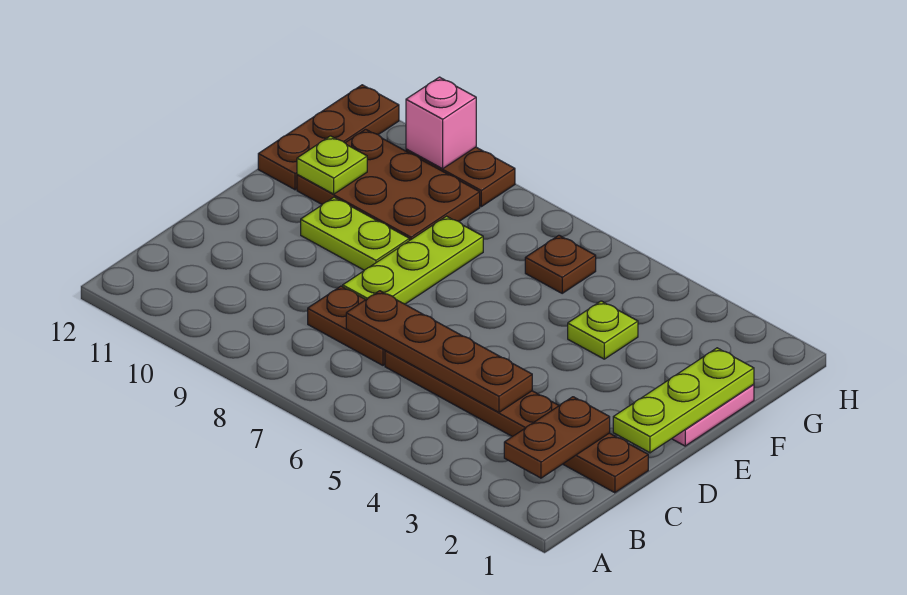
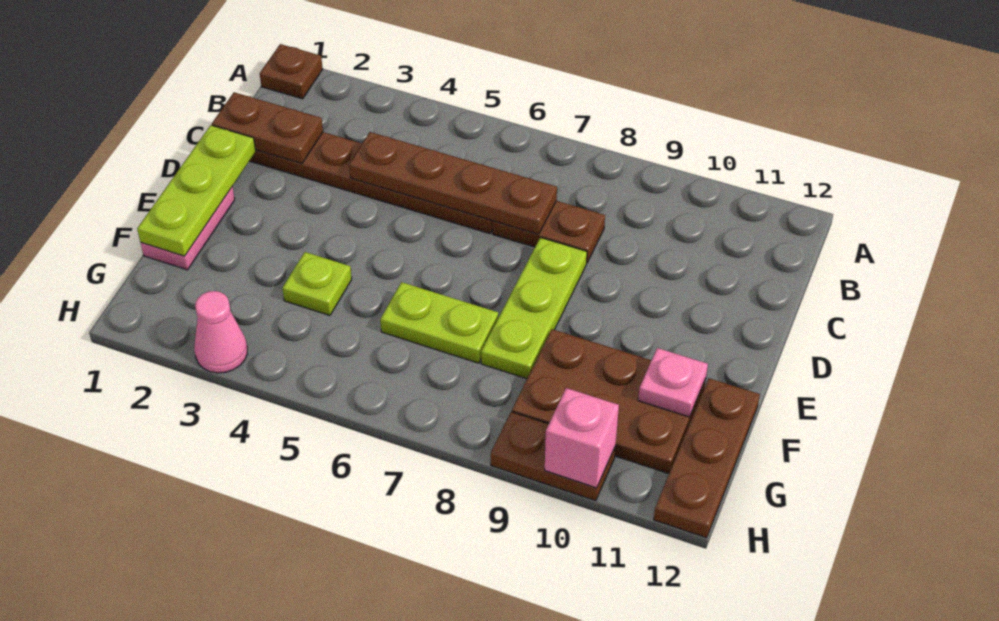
brown plate B2:C2 level 2 -> brown plate C1:C2 level 2
lime plate E9:E10 level 1 -> lime plate F6:F7 level 1
lime plate F11 level 2 -> pink plate F11 level 2
brown plate G6 level 1 -> brown plate A1 level 1
none -> pink cone H3 level 1

